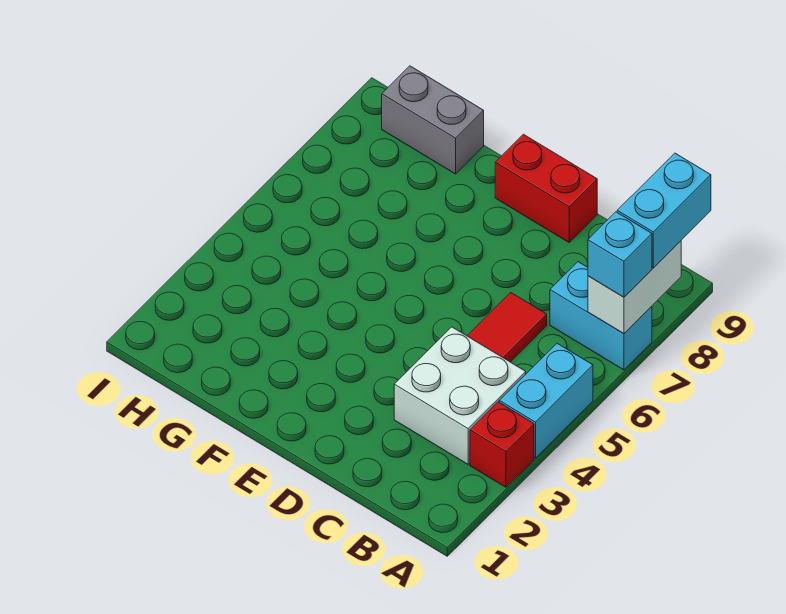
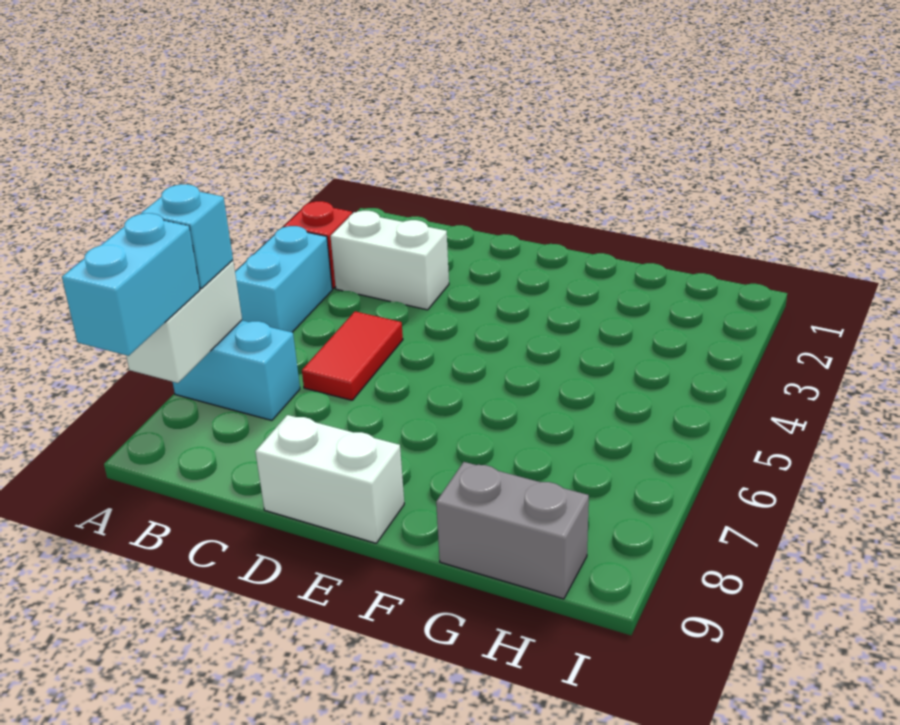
white brick B3:C4 level 1 -> white brick B3:C3 level 1
red brick D9:E9 level 1 -> white brick D9:E9 level 1

